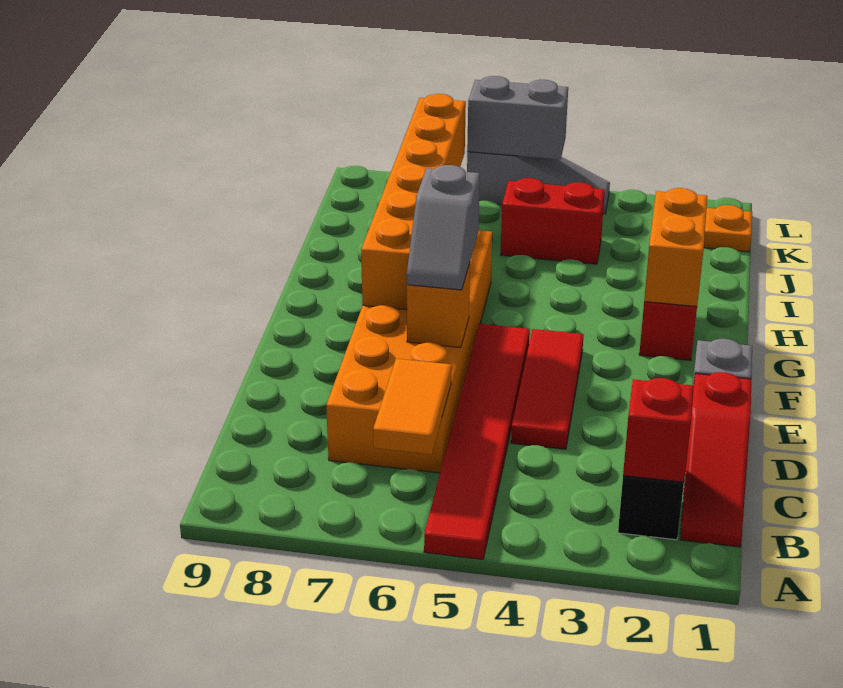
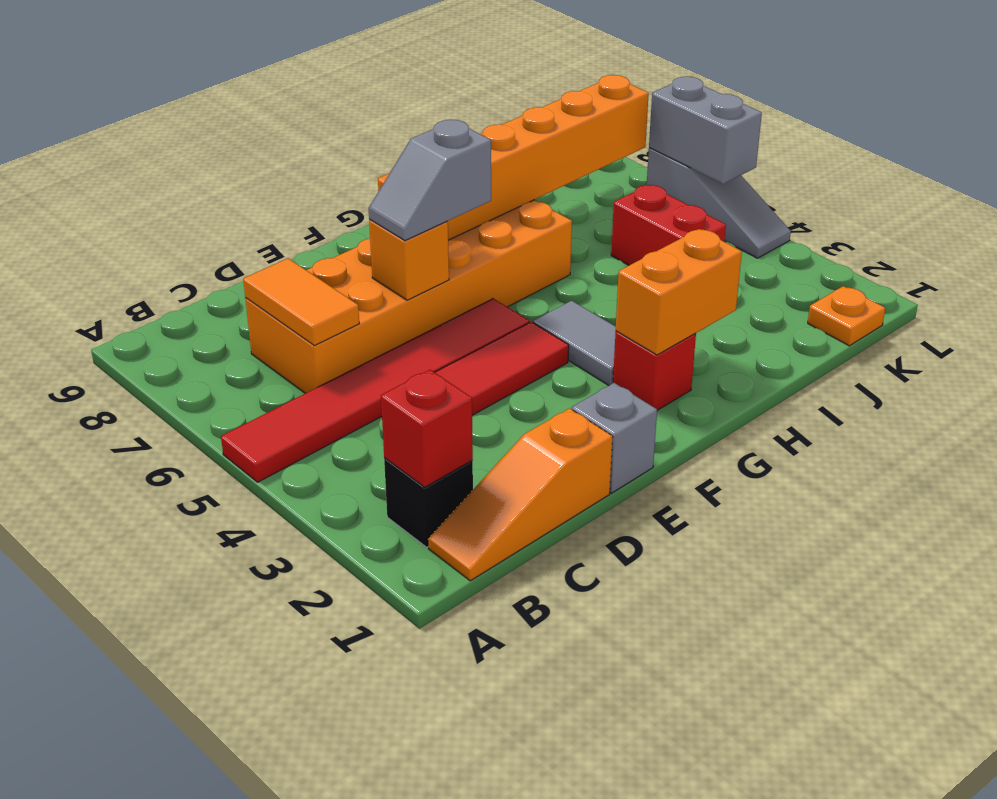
red slope B1:D1 level 1 top D -> orange slope B1:D1 level 1 top D
orange tile B6:C6 level 2 -> orange tile C6:C7 level 2
none -> grey tile G3:G4 level 1

